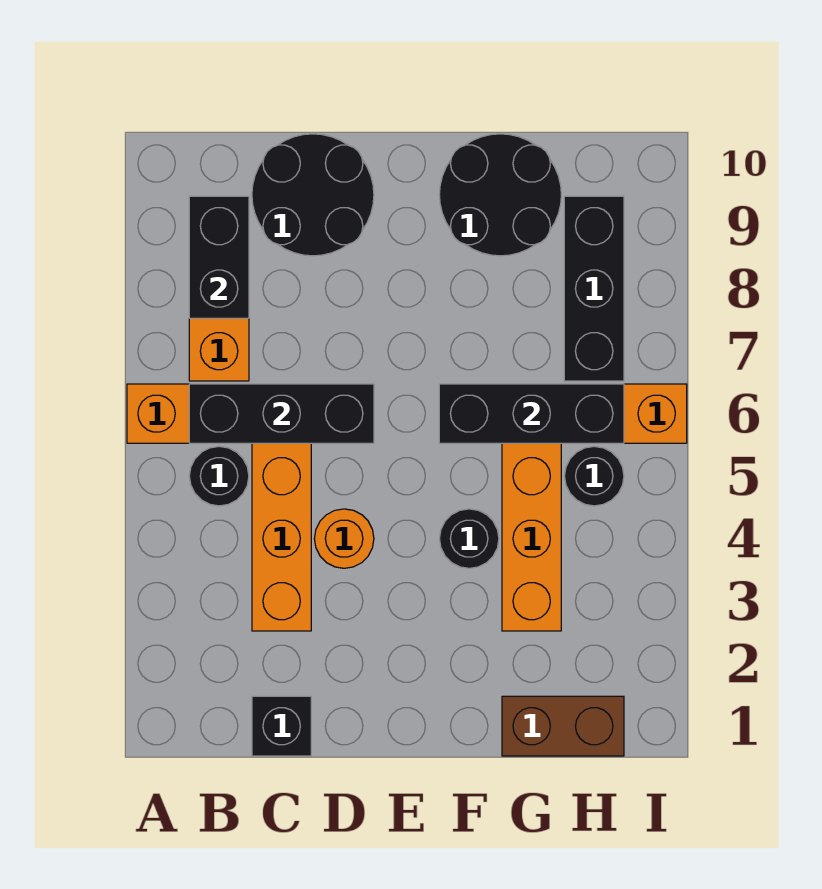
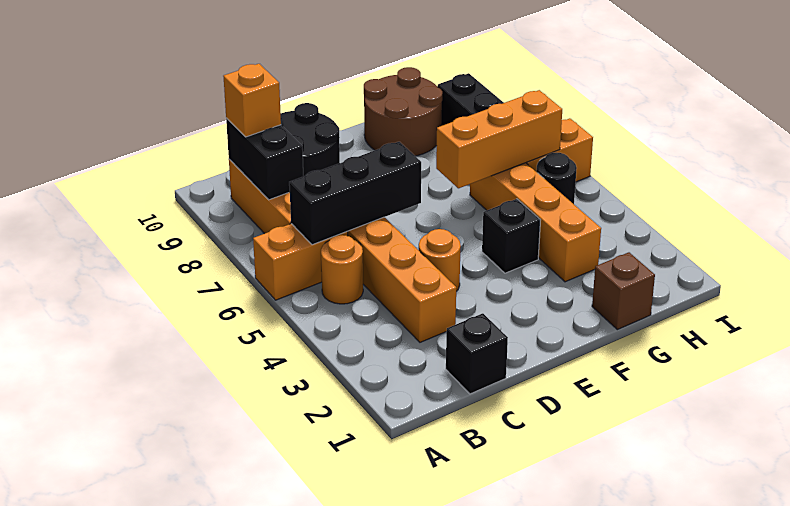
black round brick B5 level 1 -> orange round brick B5 level 1
none -> orange brick B9 level 3
black round brick F4 level 1 -> black brick F4 level 1
black brick F6:H6 level 2 -> orange brick F6:H6 level 2
black round brick F9:G10 level 1 -> brown round brick F9:G10 level 1
brown brick G1:H1 level 1 -> brown brick G1 level 1

